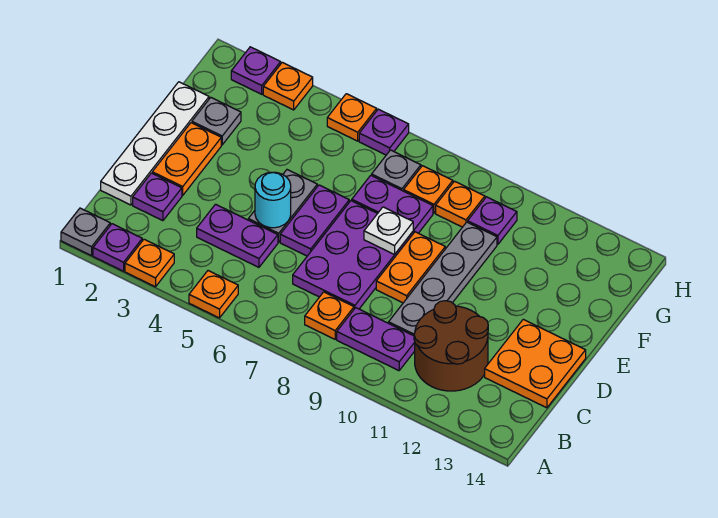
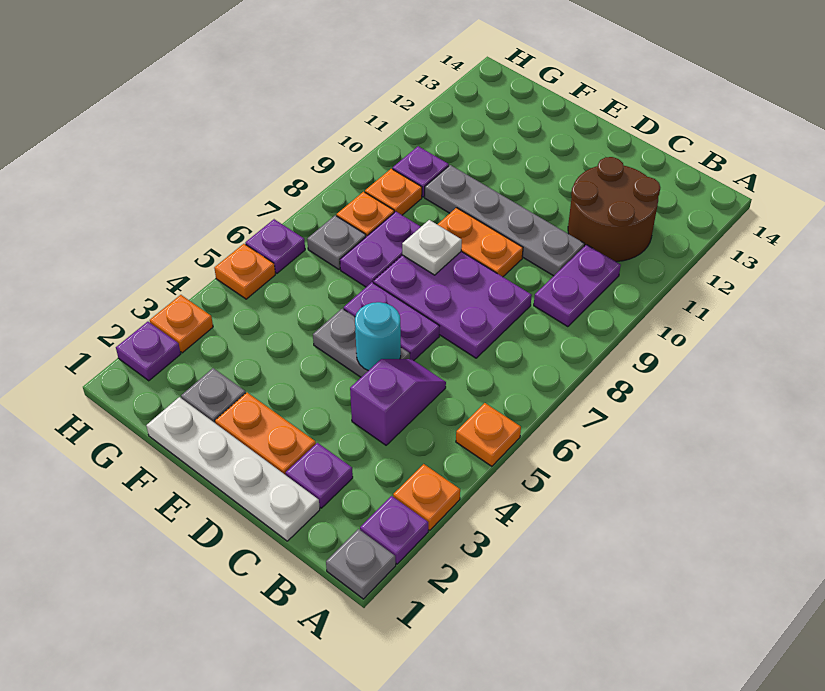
orange plate B8 level 1 -> none
purple plate C4:C5 level 1 -> purple slope C4:C5 level 1 top 4
orange plate C13:D14 level 1 -> none

